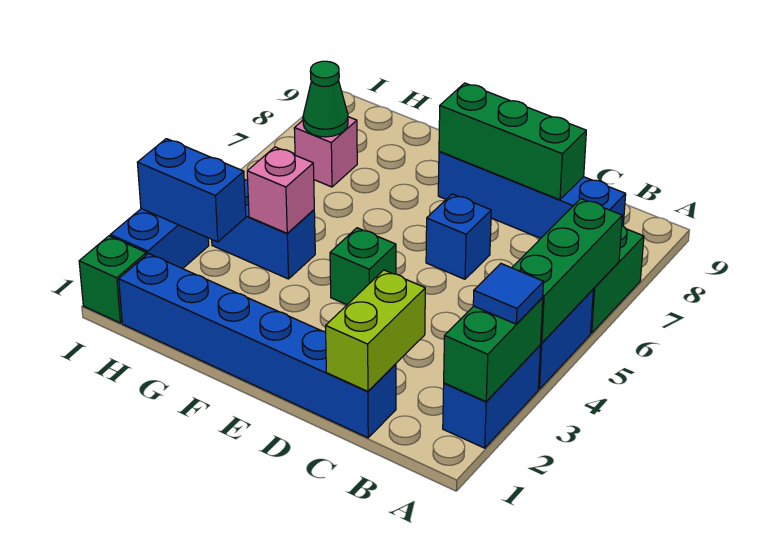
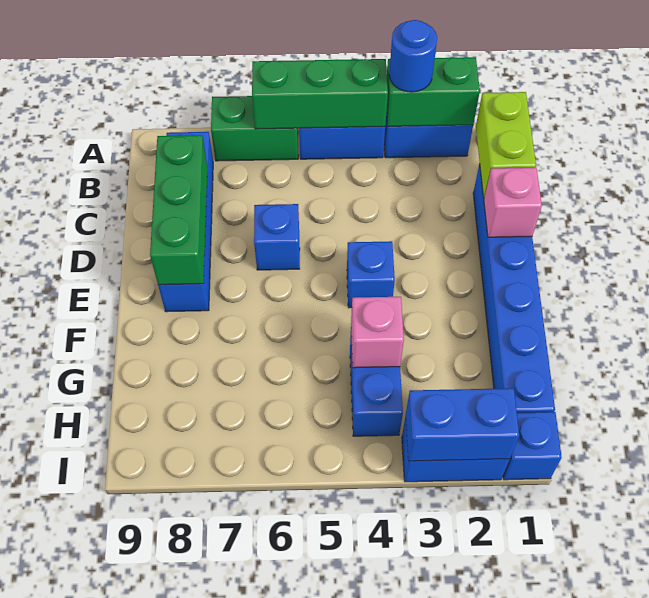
blue tile A3 level 3 -> blue round brick A3 level 3
lime brick C1:C2 level 2 -> lime brick B1:C1 level 2
green brick E4 level 1 -> blue brick E4 level 1
blue brick H3:I3 level 2 -> blue brick I2:I3 level 2
pink brick H7 level 1 -> pink brick D1 level 2
green cone H7 level 2 -> none
green brick I1 level 1 -> blue brick I1 level 1

